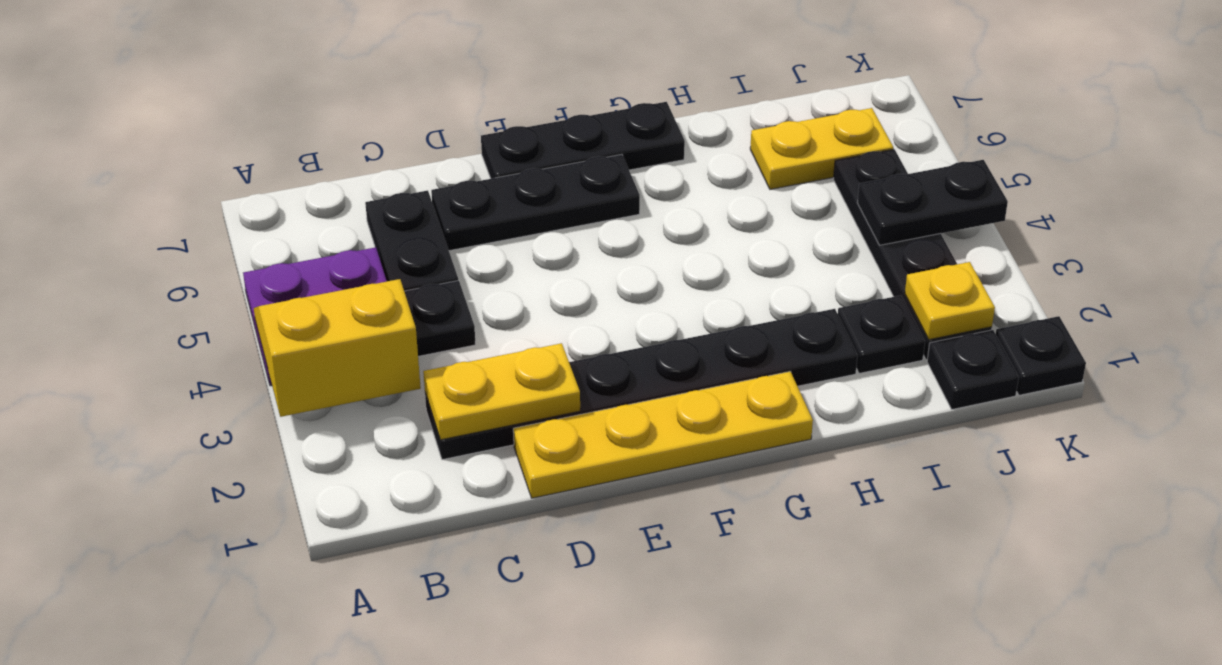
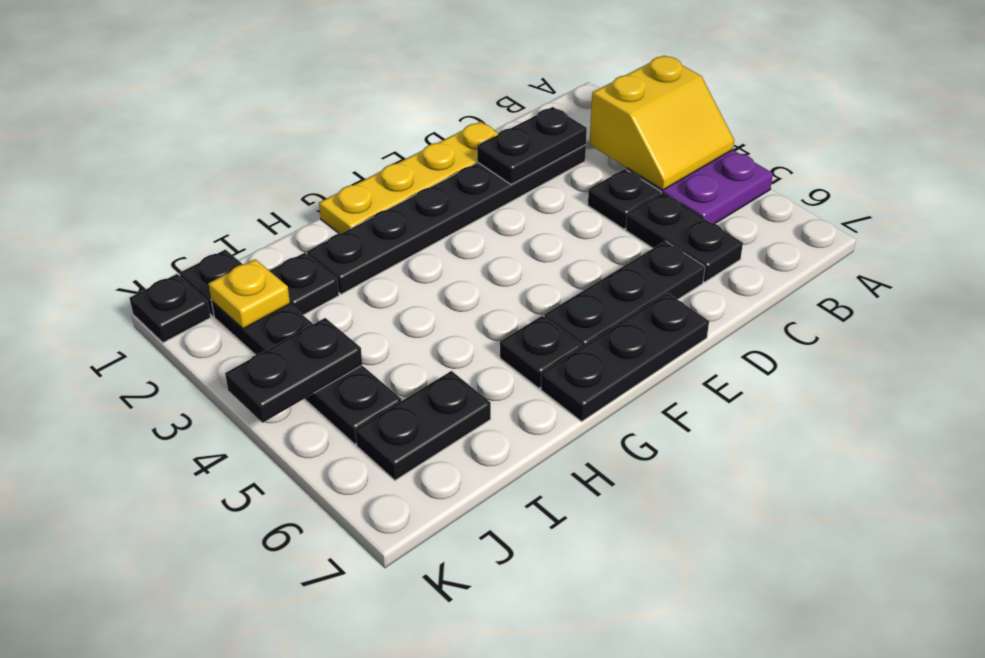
yellow plate C2:D2 level 2 -> black plate C2:D2 level 2
none -> black plate G6 level 1
yellow plate I6:J6 level 1 -> black plate I6:J6 level 1

